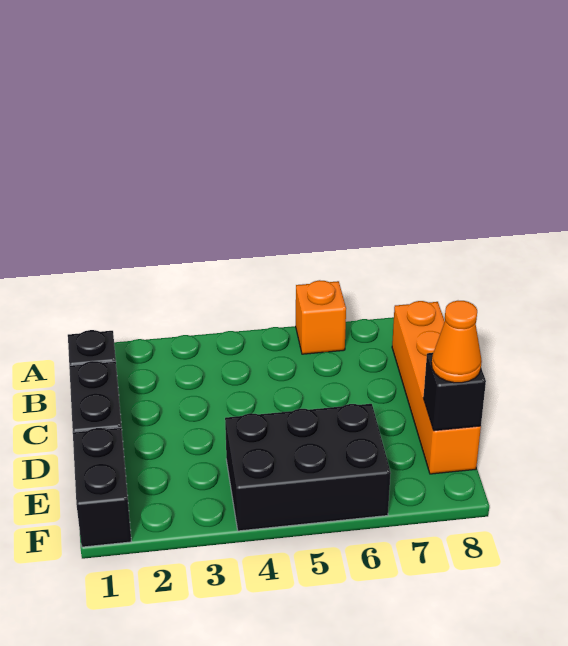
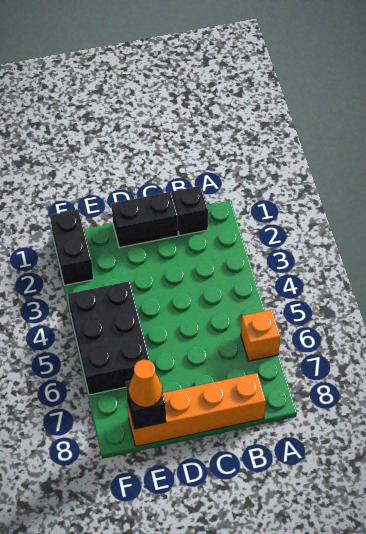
black brick E1:F1 level 1 -> black brick F1:F2 level 1

